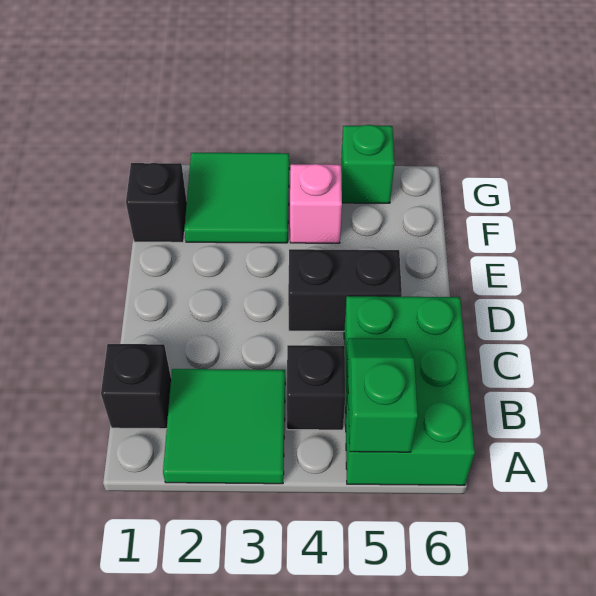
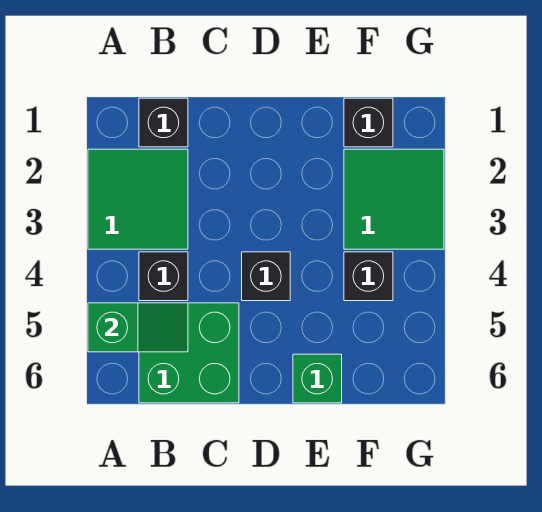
green brick A5:C6 level 1 -> green brick B5:C6 level 1
black brick D4:D5 level 1 -> black brick D4 level 1
pink brick F4 level 1 -> black brick F4 level 1
green brick G5 level 1 -> green brick E6 level 1

